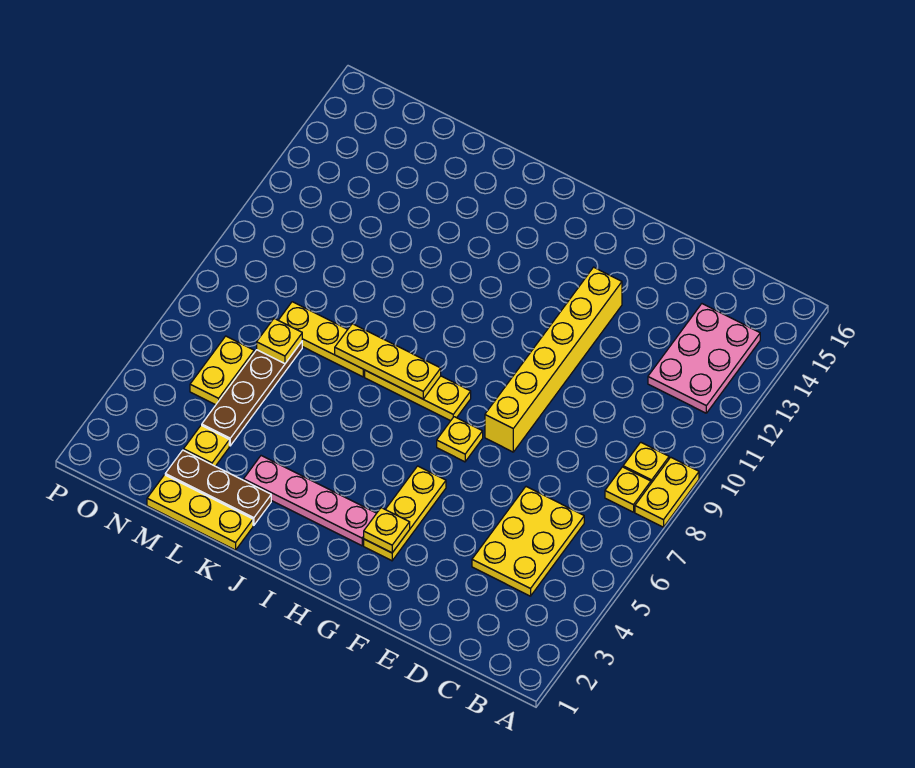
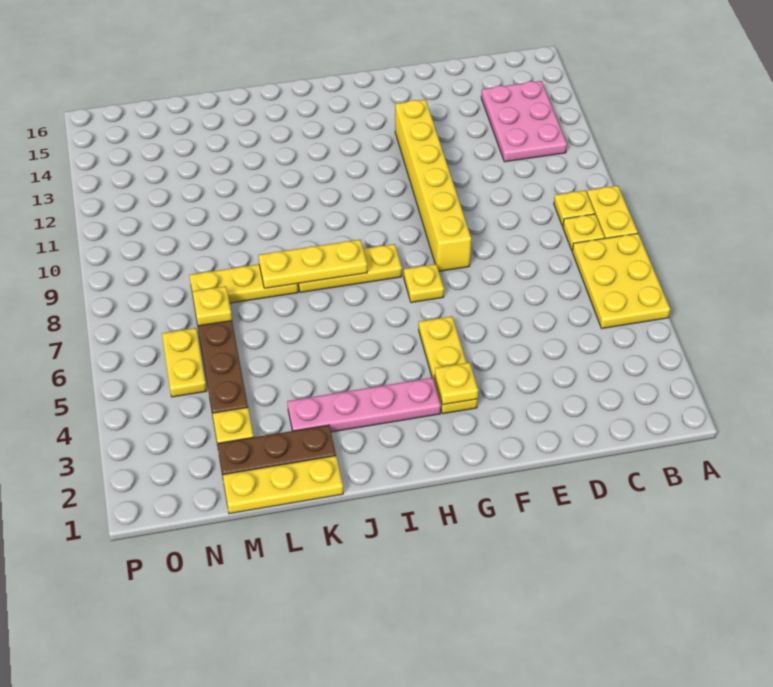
yellow plate C4:D6 level 1 -> yellow plate A5:B7 level 1

